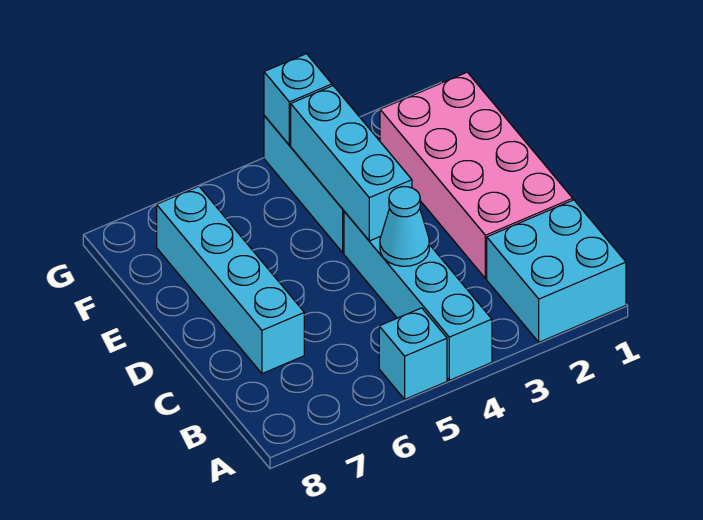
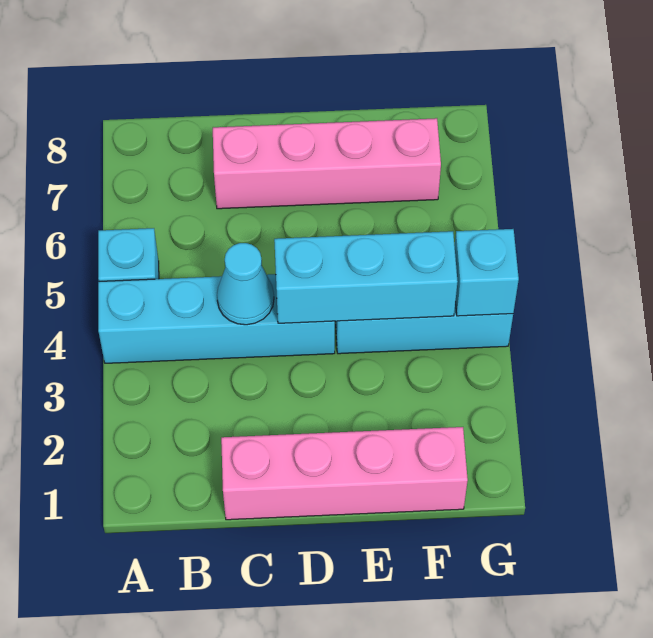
cyan brick A1:B2 level 1 -> none
pink brick C1:F2 level 1 -> pink brick C1:F1 level 1
cyan brick C7:F7 level 1 -> pink brick C7:F7 level 1

